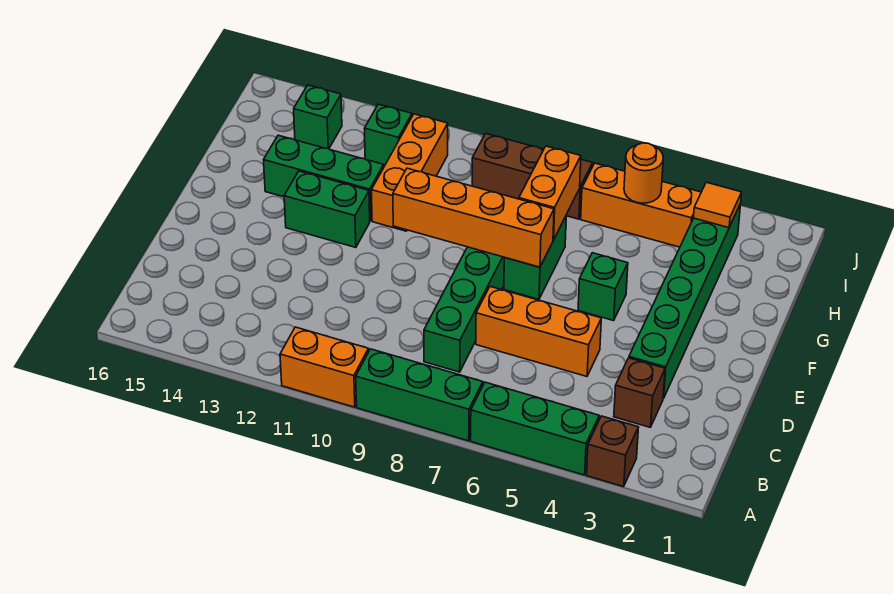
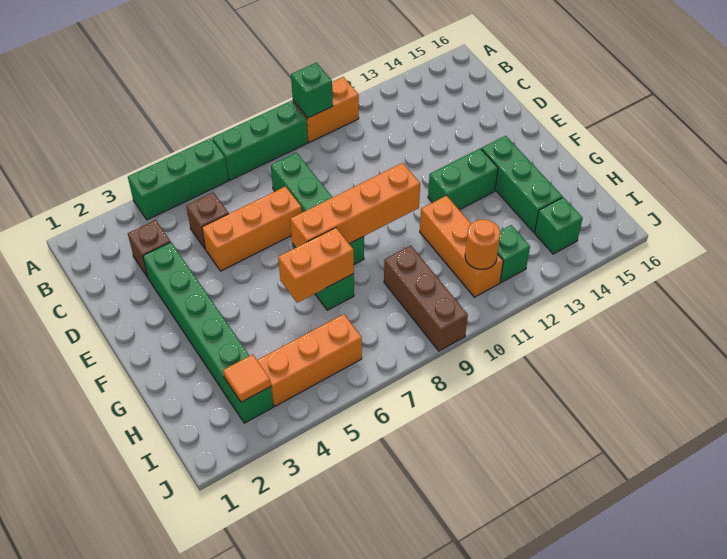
brown brick A3 level 1 -> brown brick C5 level 1
green brick F5 level 1 -> green brick A10 level 2
orange brick G7:H7 level 2 -> orange brick G6:G7 level 2
green brick G12:G14 level 1 -> green brick F14:H14 level 1
orange round brick I5 level 2 -> orange round brick I11 level 2
brown brick I7:I9 level 1 -> brown brick H9:J9 level 1

